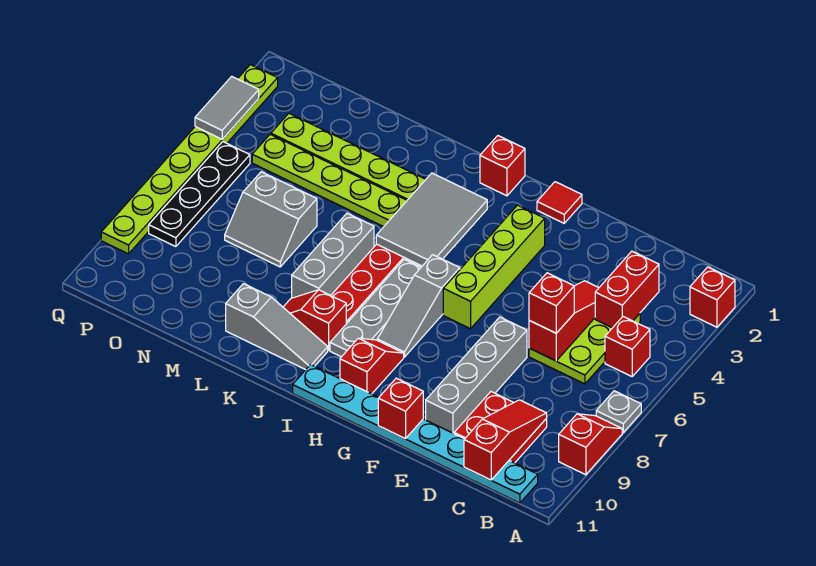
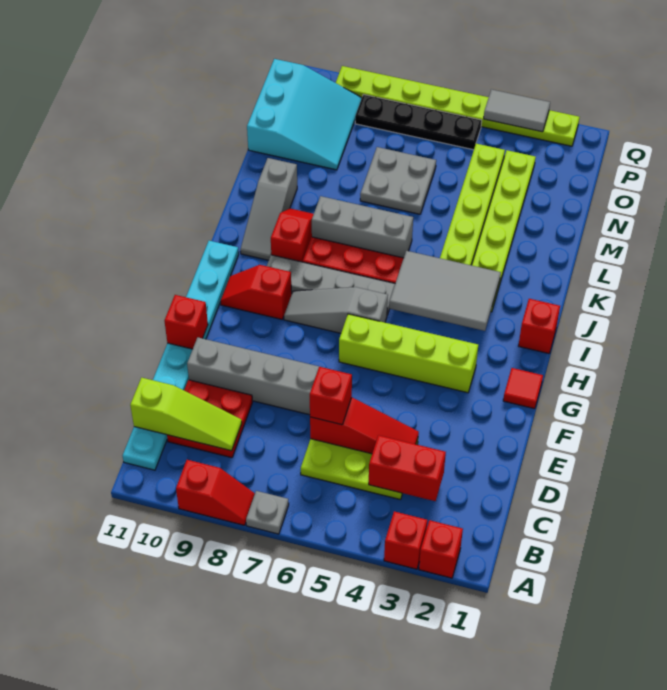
red brick B5 level 1 -> red brick A3 level 1
red slope C9:C11 level 2 top 11 -> lime slope C9:C11 level 2 top 11
red slope H9:H10 level 1 top 10 -> red slope H9:H10 level 1 top 9
grey slope M6:N7 level 1 top 6 -> grey plate M6:N7 level 1
none -> cyan slope N9:P11 level 1 top 11

